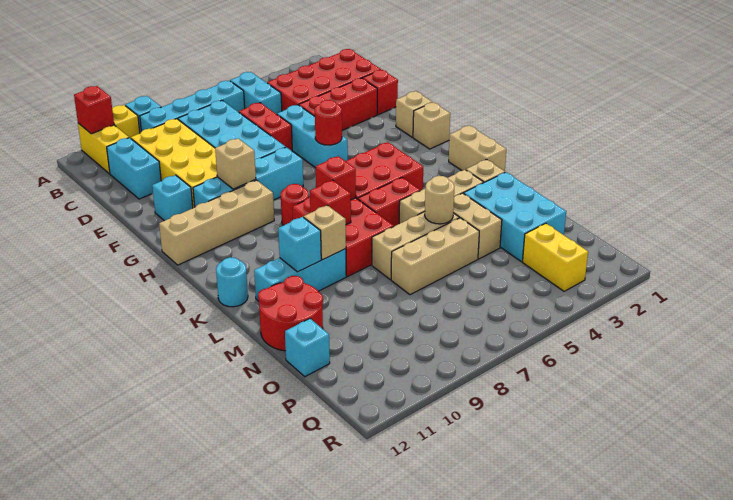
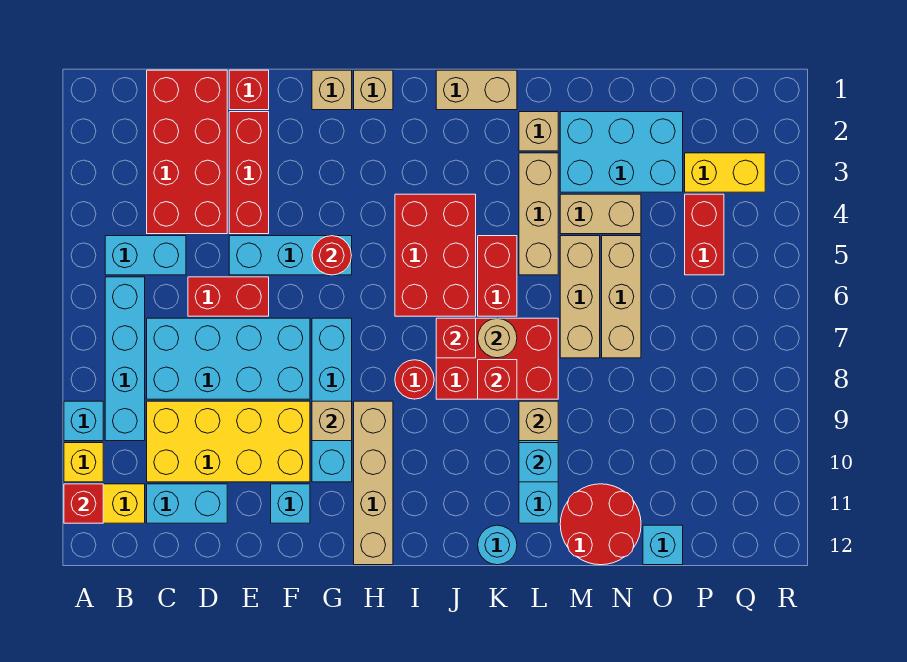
tan round brick M5 level 2 -> tan round brick K7 level 2
none -> red brick P4:P5 level 1

